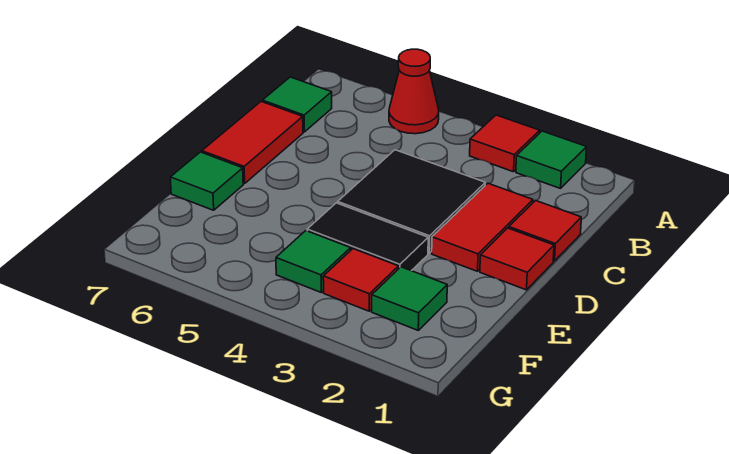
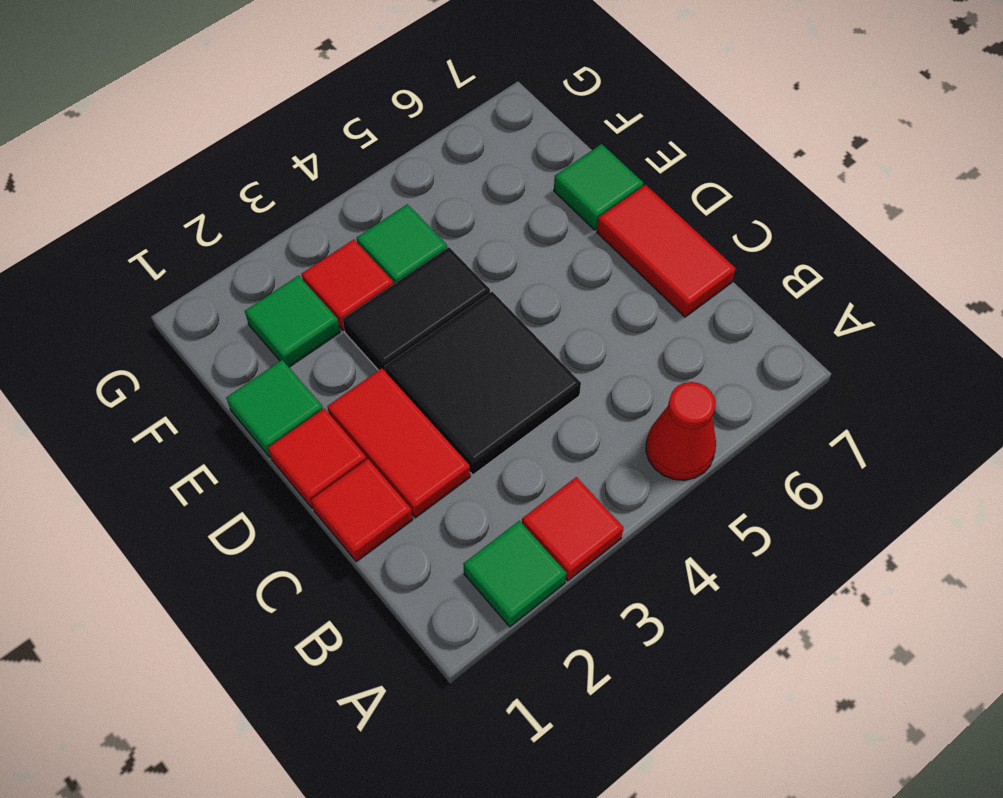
green tile B7 level 1 -> green tile E1 level 1

